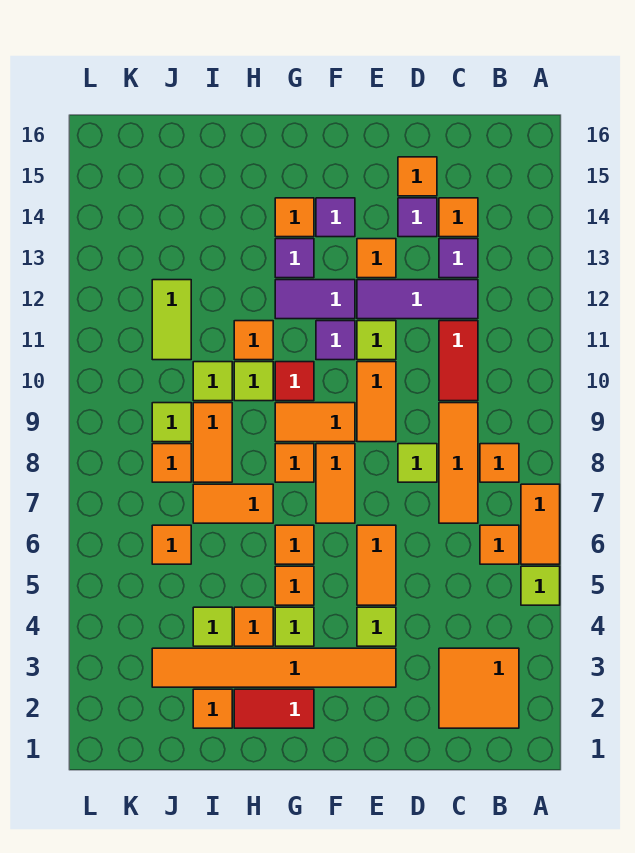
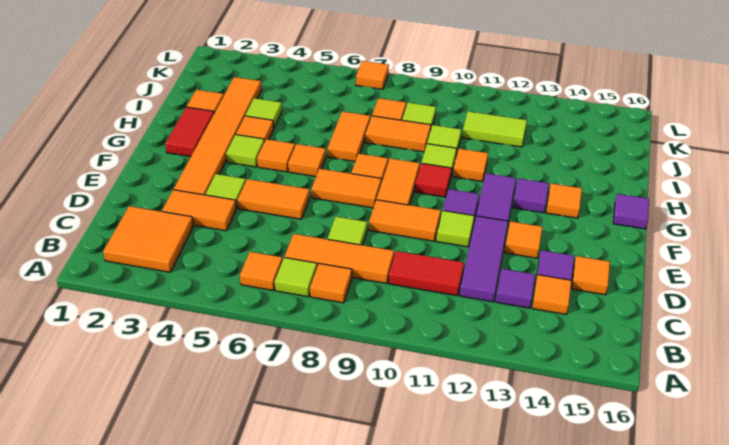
lime tile A5 level 1 -> lime tile B7 level 1
orange tile A6:A7 level 1 -> orange tile D3:D4 level 1
purple tile F14 level 1 -> purple tile G16 level 1
orange tile J6 level 1 -> orange tile L7 level 1

